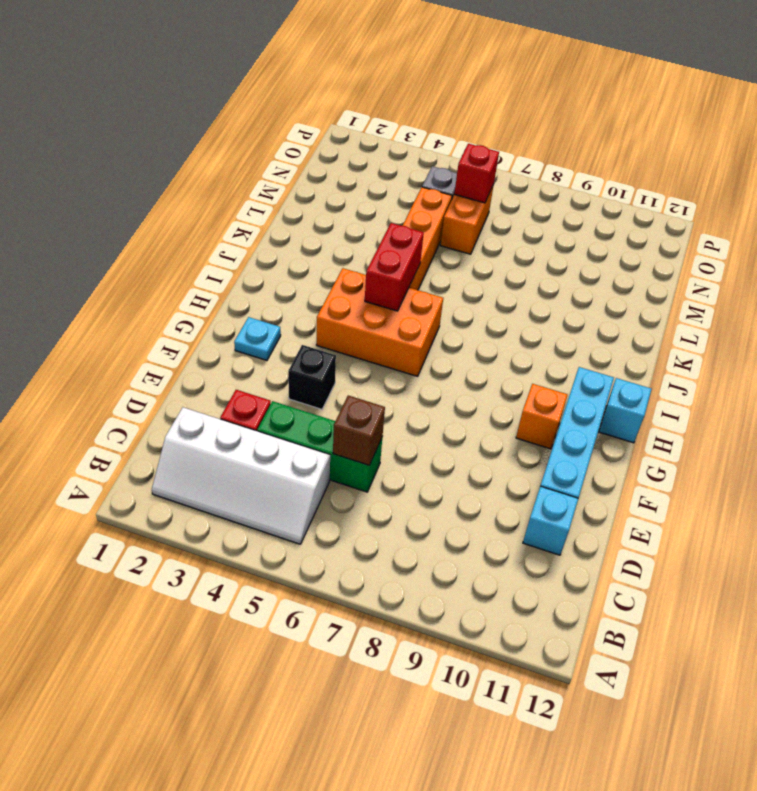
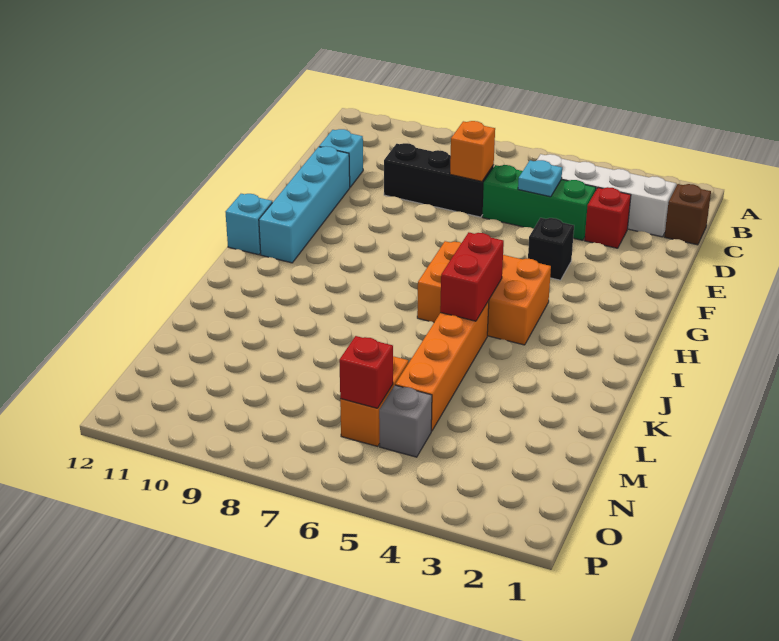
brown brick D6 level 2 -> brown brick C1 level 1
none -> black brick D7:D9 level 1
cyan plate G2 level 1 -> cyan plate D5 level 2
orange brick G10 level 1 -> orange brick D7 level 2

